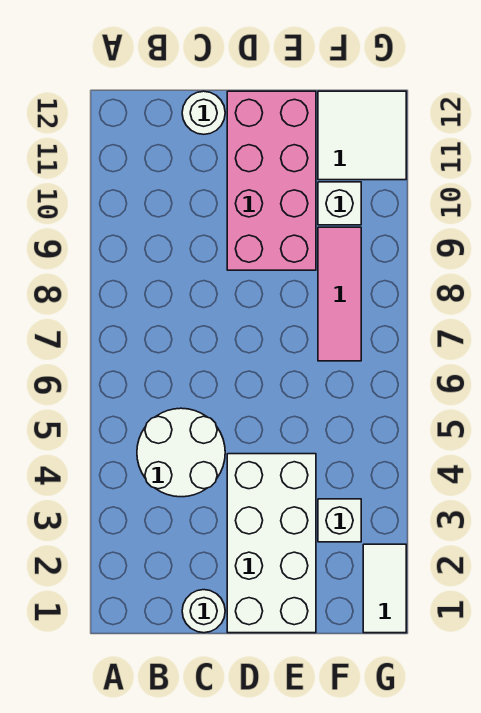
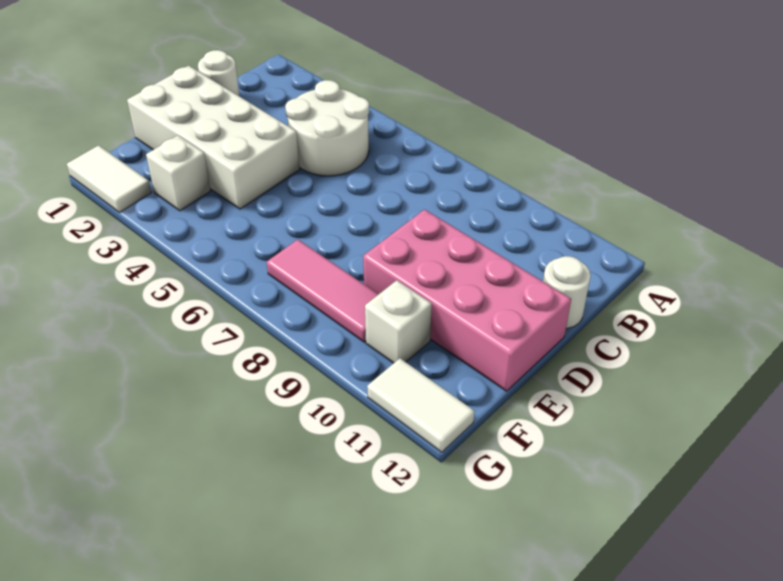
white tile F11:G12 level 1 -> white tile G11:G12 level 1

